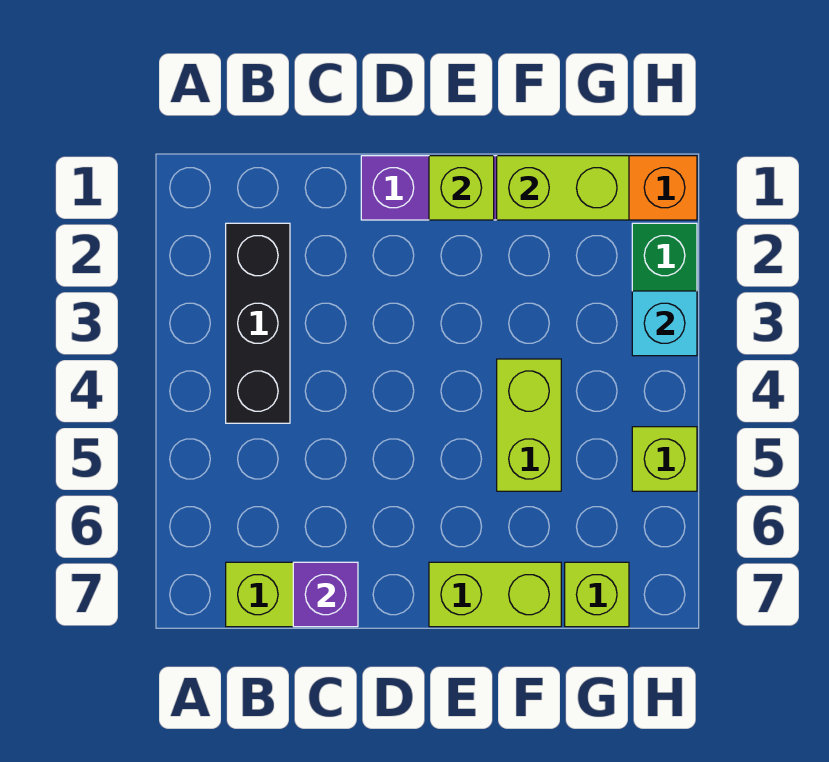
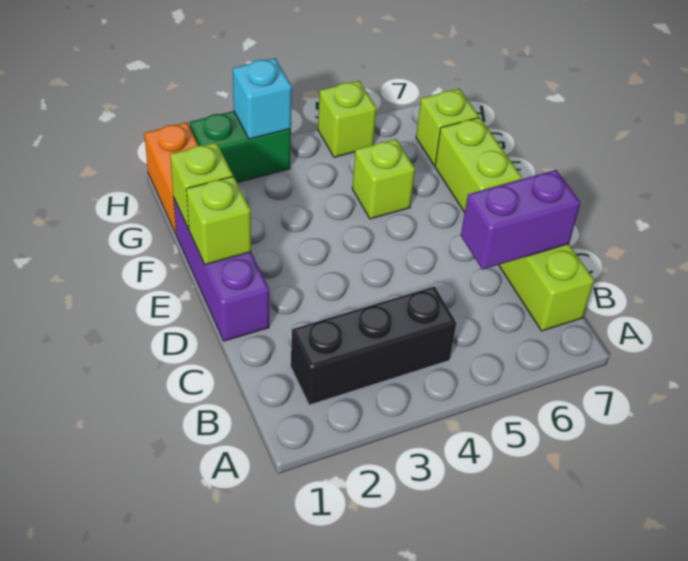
purple brick C7 level 2 -> purple brick C6:C7 level 2
lime brick F1:G1 level 2 -> lime brick F1 level 2
lime brick F4:F5 level 1 -> lime brick F5 level 1

